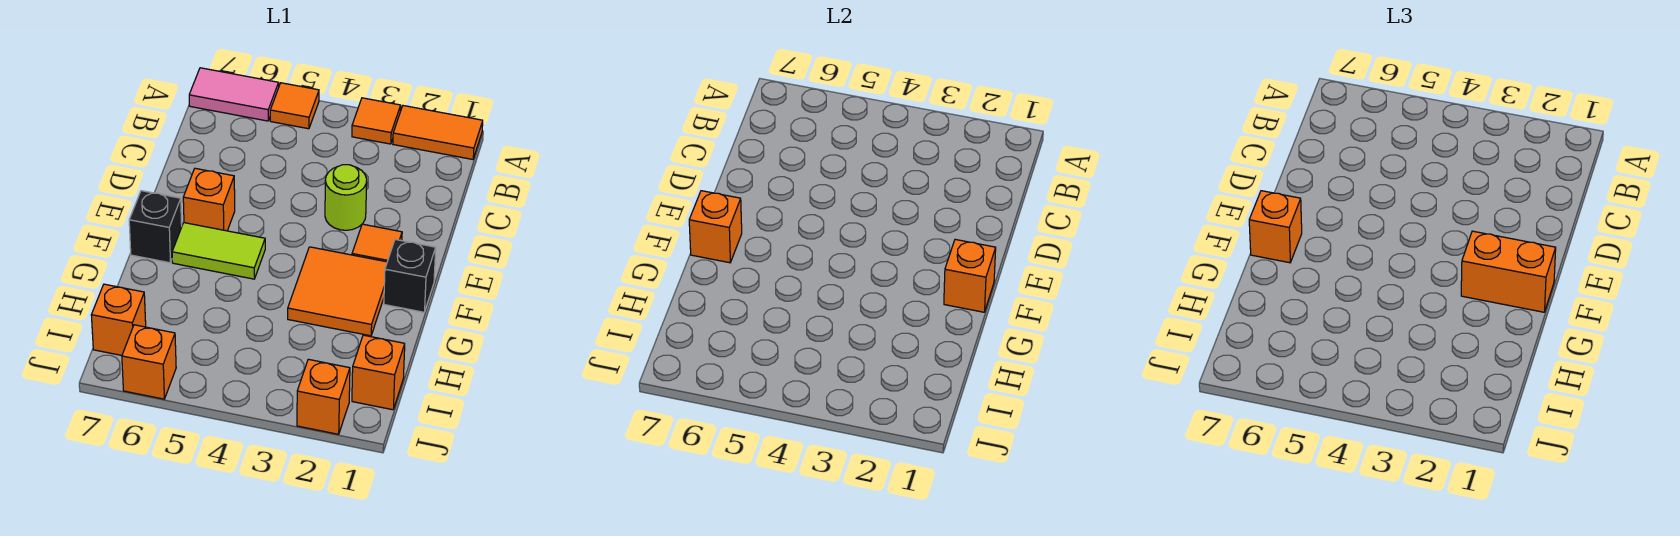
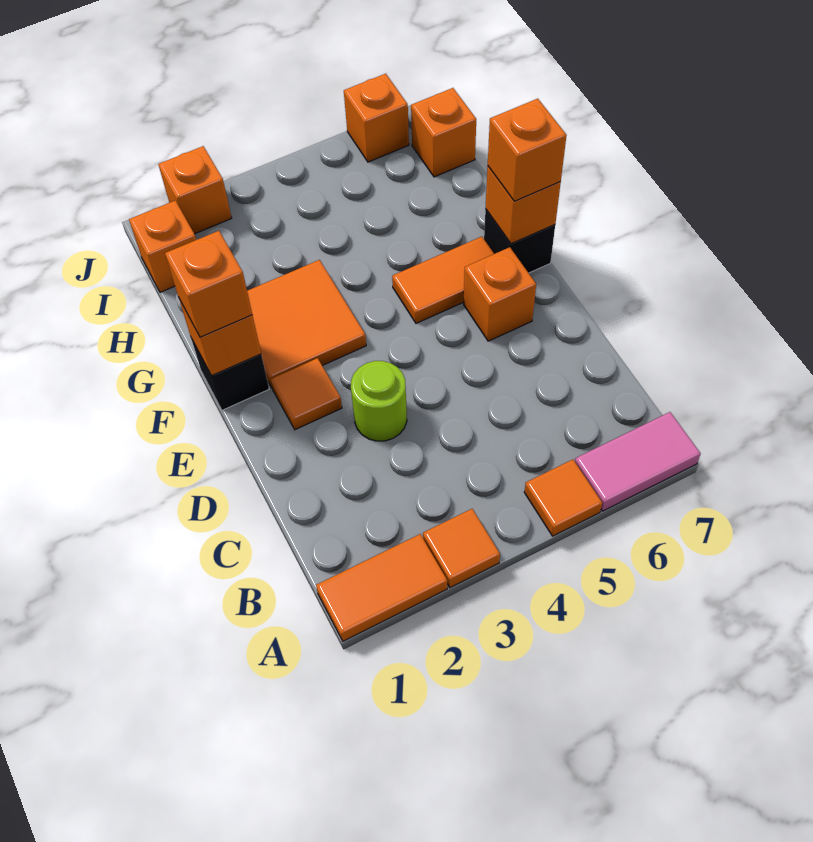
orange brick F1:F2 level 3 -> orange brick F1 level 3
lime tile F5:F6 level 1 -> orange tile F5:F6 level 1

